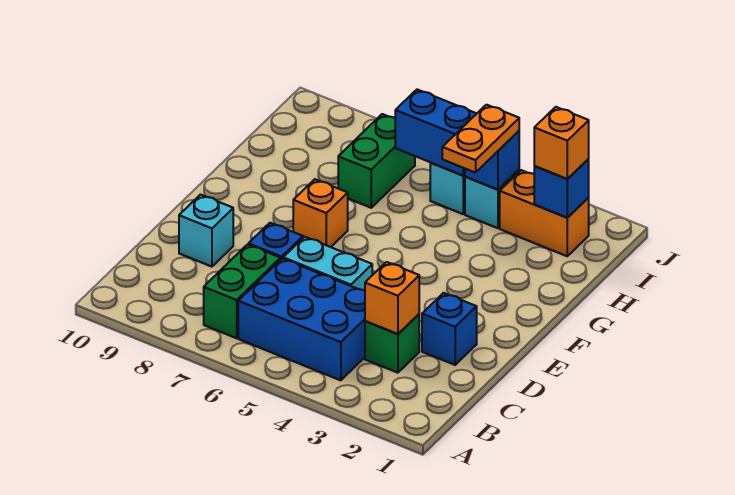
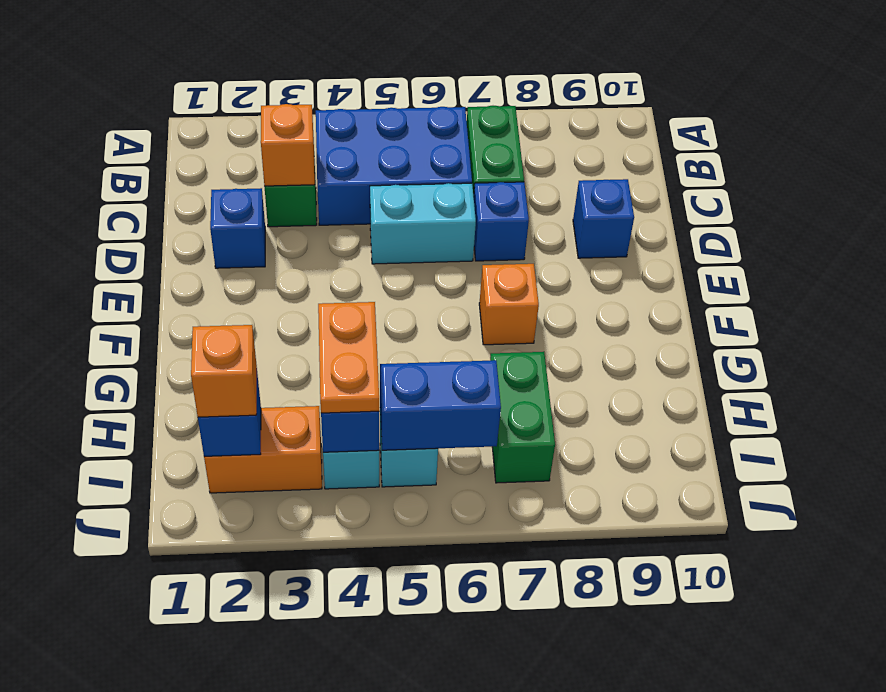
cyan brick D9 level 1 -> blue brick D9 level 1

